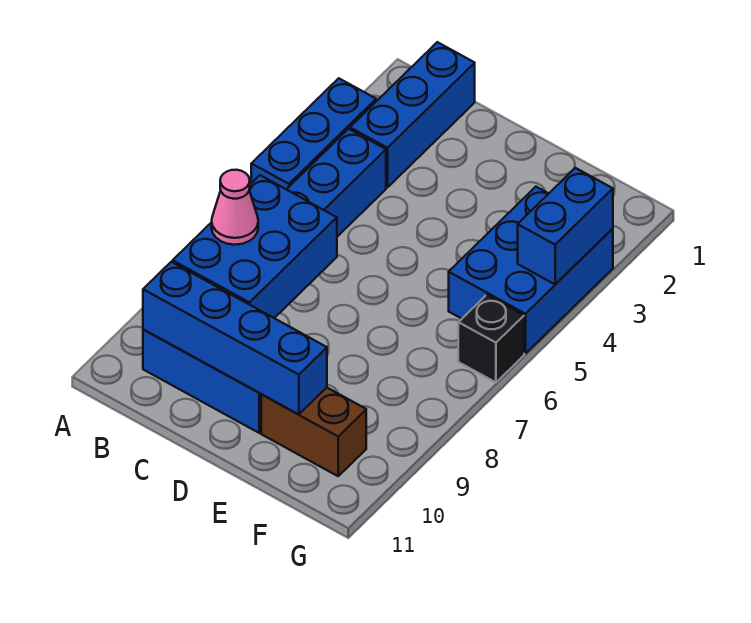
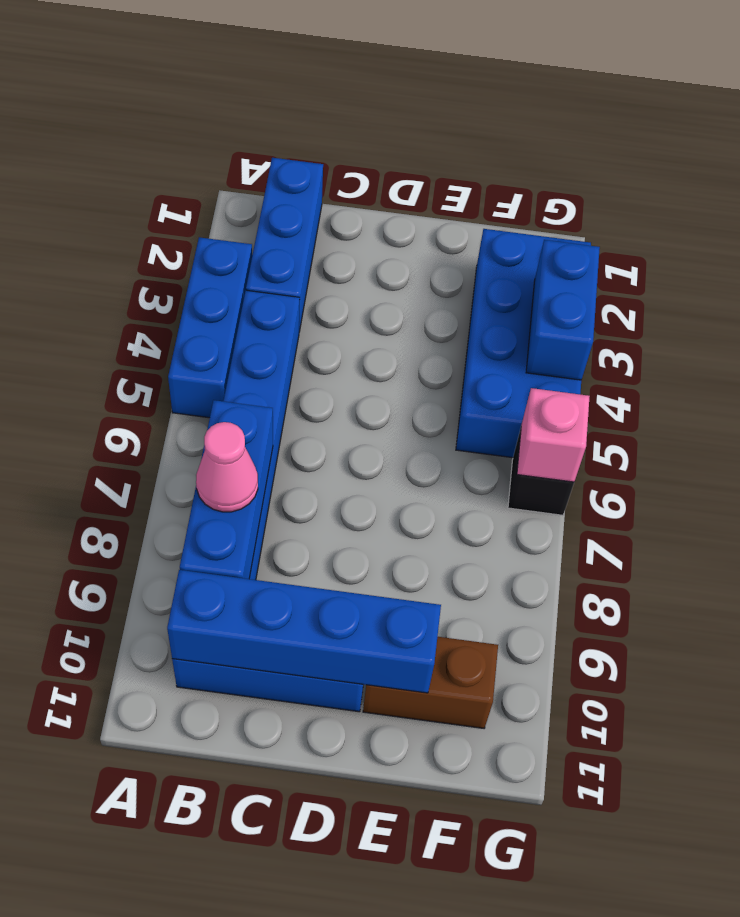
blue brick B7:C9 level 2 -> blue brick B7:B9 level 2
blue brick F3:G5 level 1 -> blue brick F2:G5 level 1
none -> pink brick G6 level 2

